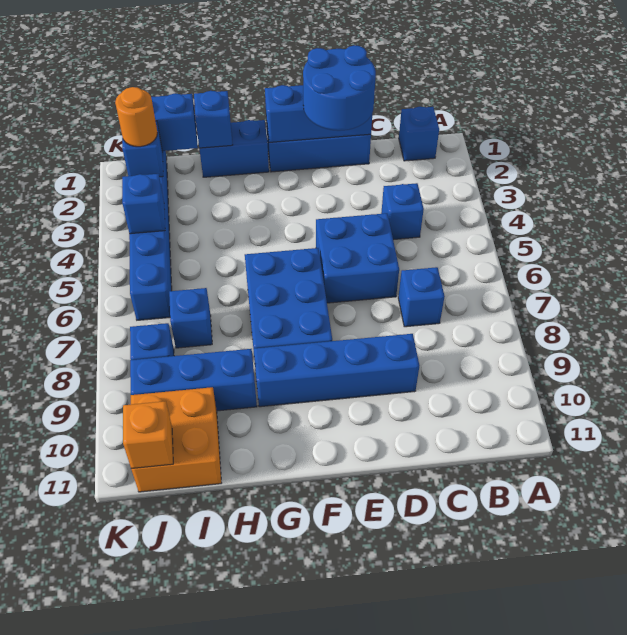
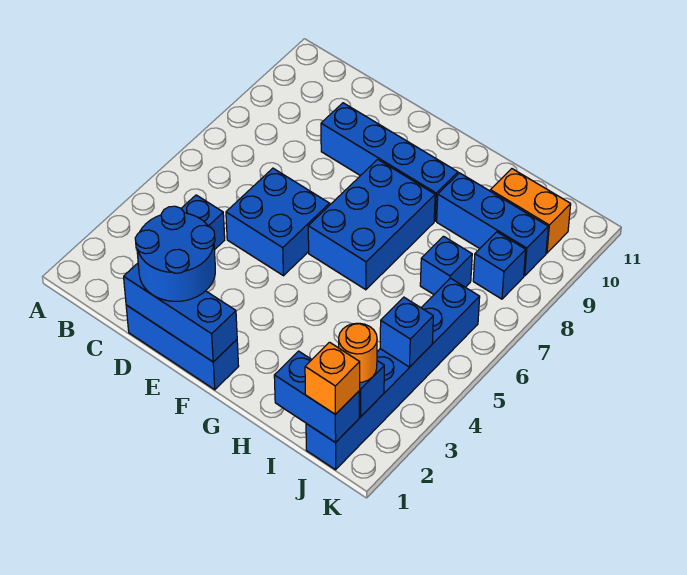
blue brick B1 level 1 -> none
blue brick C7 level 1 -> none
blue brick G1:H1 level 1 -> none
blue brick H1 level 2 -> none
orange brick I10:J11 level 1 -> orange brick I10:J10 level 1
orange brick J11 level 2 -> orange brick J1 level 3

